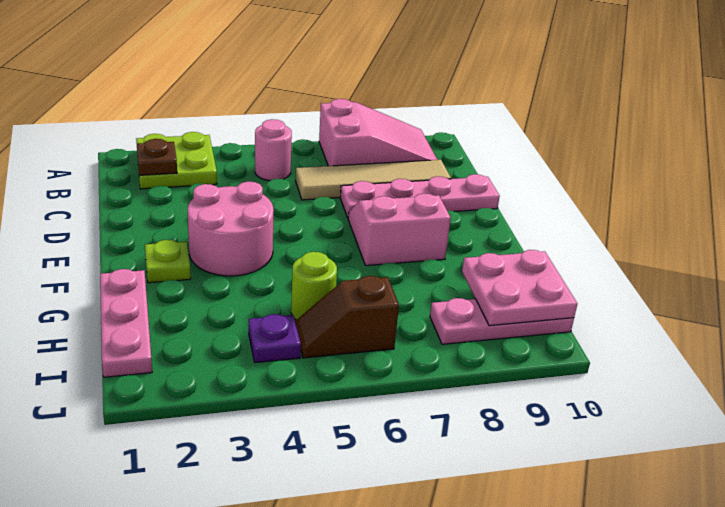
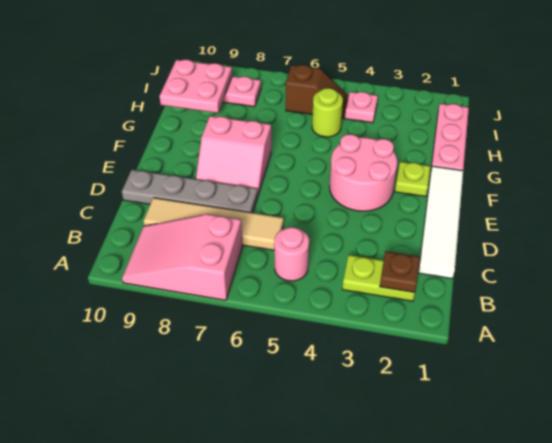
lime plate A2:B3 level 1 -> lime plate B2:B3 level 1
none -> white tile C1:F1 level 1
pink plate D7:D10 level 1 -> grey plate D7:D10 level 1
purple plate I4 level 1 -> pink plate I4 level 1

